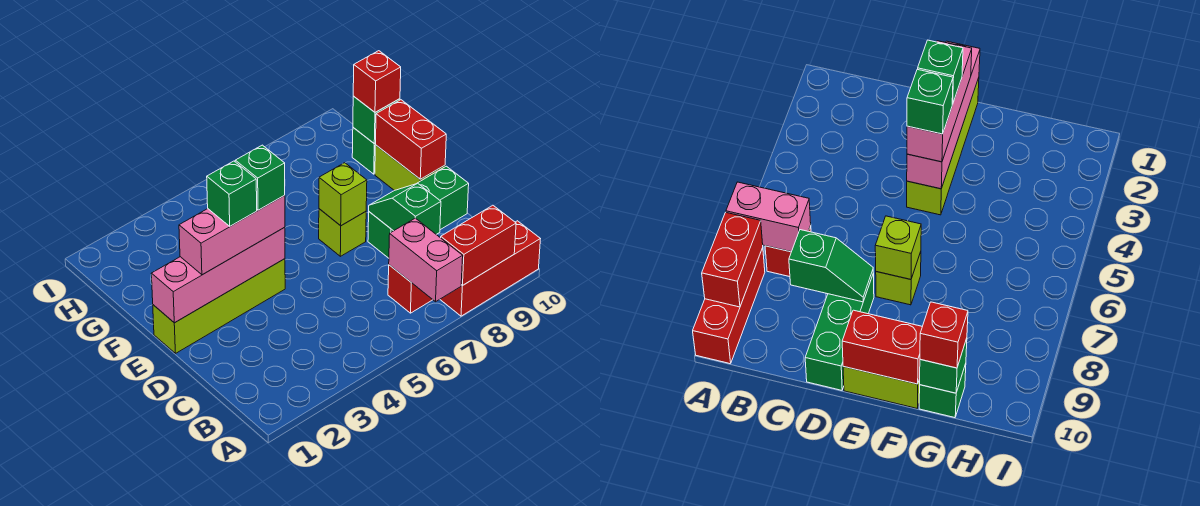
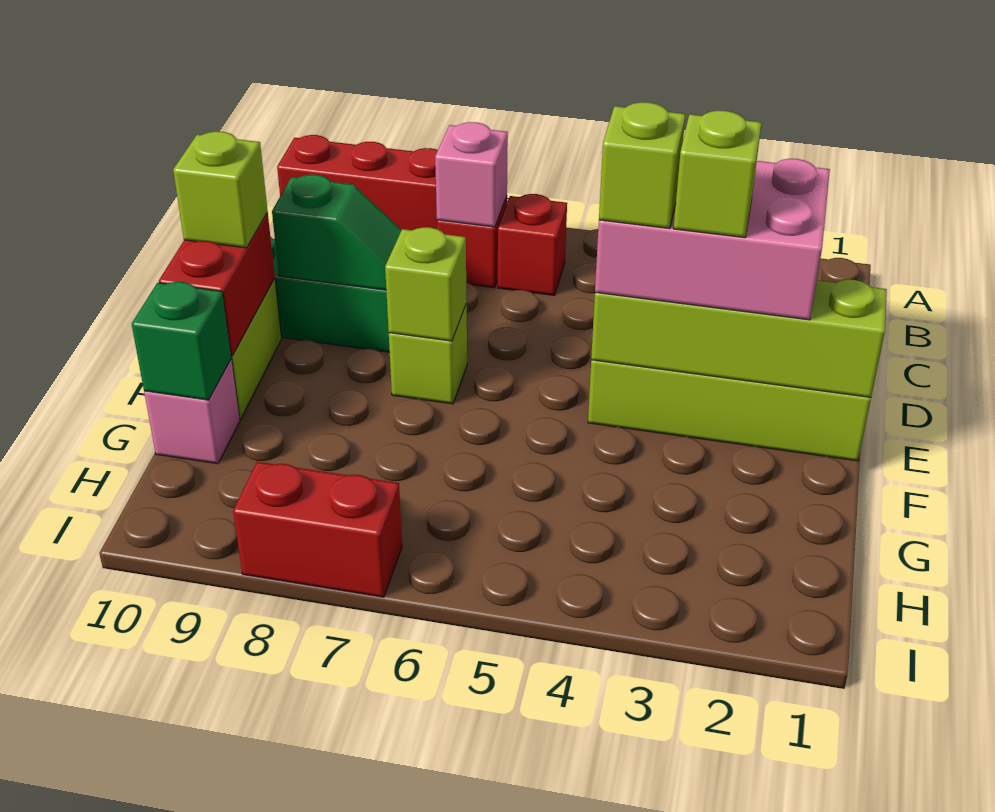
pink brick A7:B7 level 2 -> pink brick B7 level 2
red brick A8:A9 level 2 -> red brick I7:I8 level 1
green slope C8:D8 level 2 top C -> green slope D8:D9 level 2 top 9
pink brick E1:E4 level 2 -> lime brick E1:E4 level 2
pink brick E2:E4 level 3 -> pink brick D2:E4 level 3
green brick E3 level 4 -> lime brick E3 level 4
green brick E4 level 4 -> lime brick E4 level 4
none -> lime brick E10 level 3
green brick G10 level 1 -> pink brick G10 level 1
red brick G10 level 3 -> red brick B6 level 1

